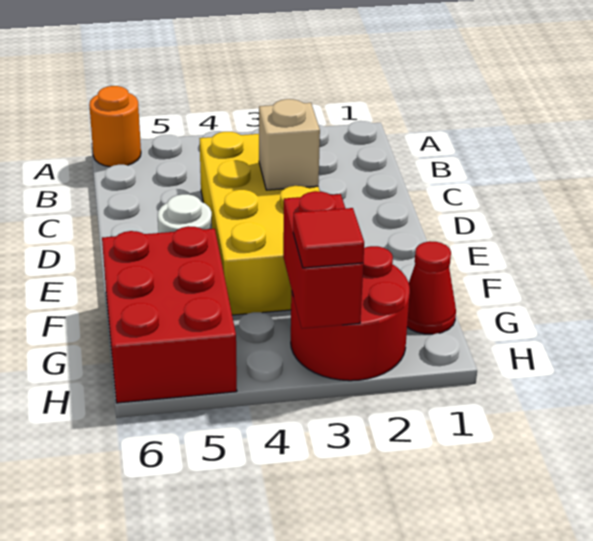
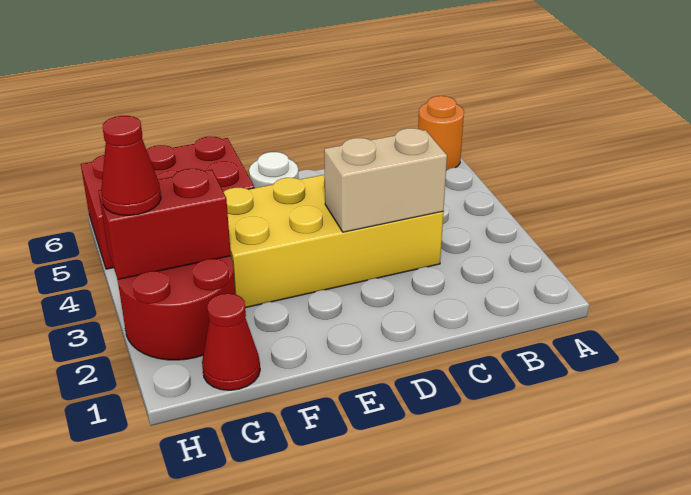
tan brick D3 level 2 -> tan brick C3:D3 level 2
red tile H3 level 3 -> red cone H3 level 3

